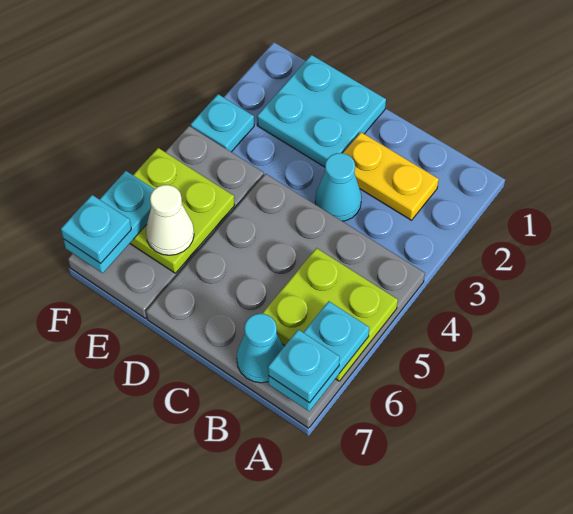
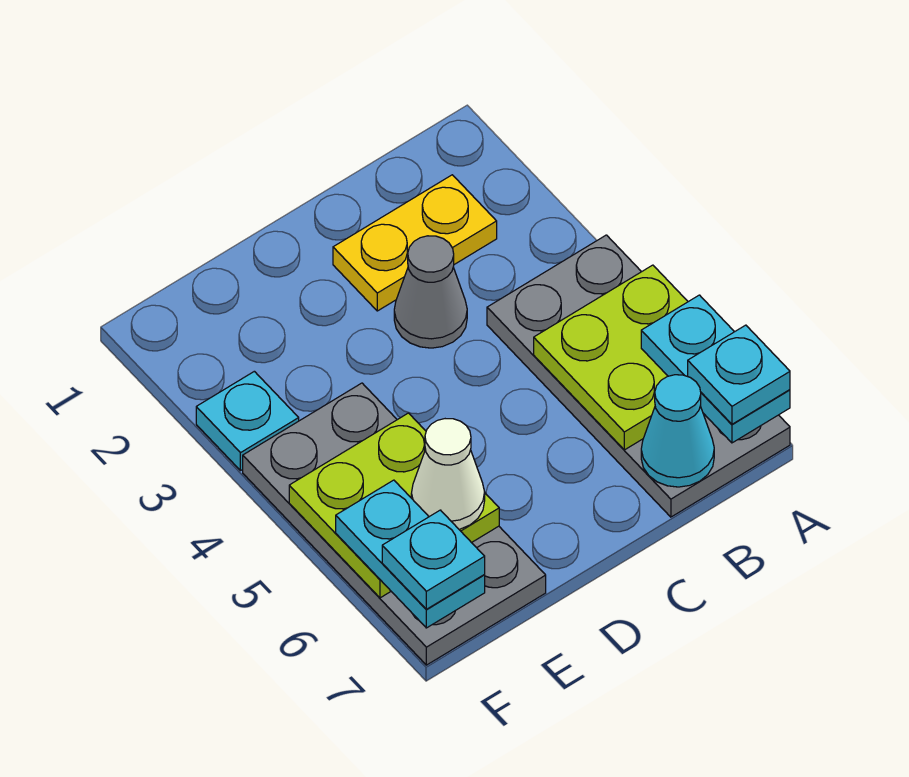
grey plate A4:D7 level 1 -> grey plate A4:B7 level 1
cyan cone C3 level 1 -> grey cone C3 level 1
cyan plate D1:E2 level 1 -> none

